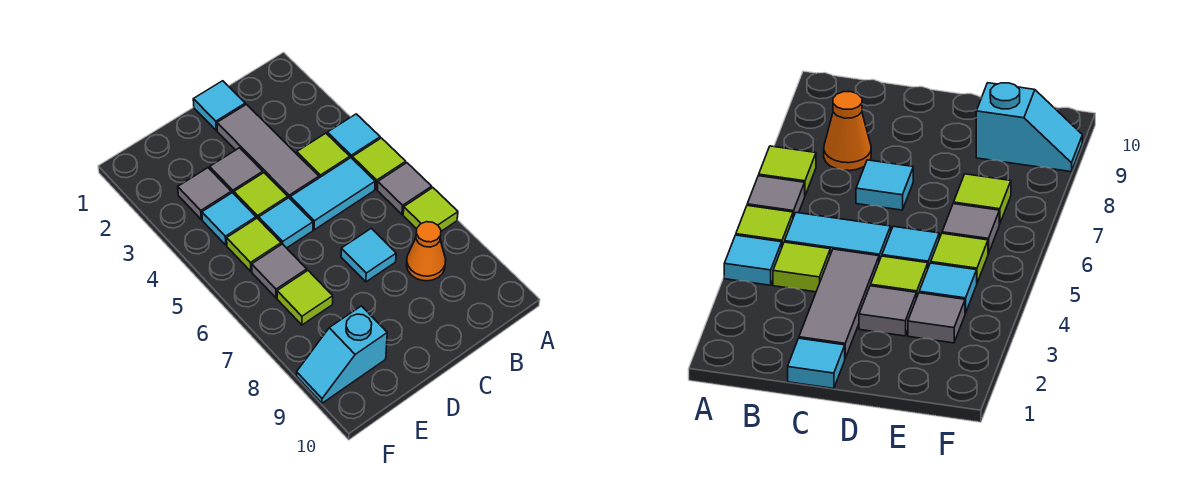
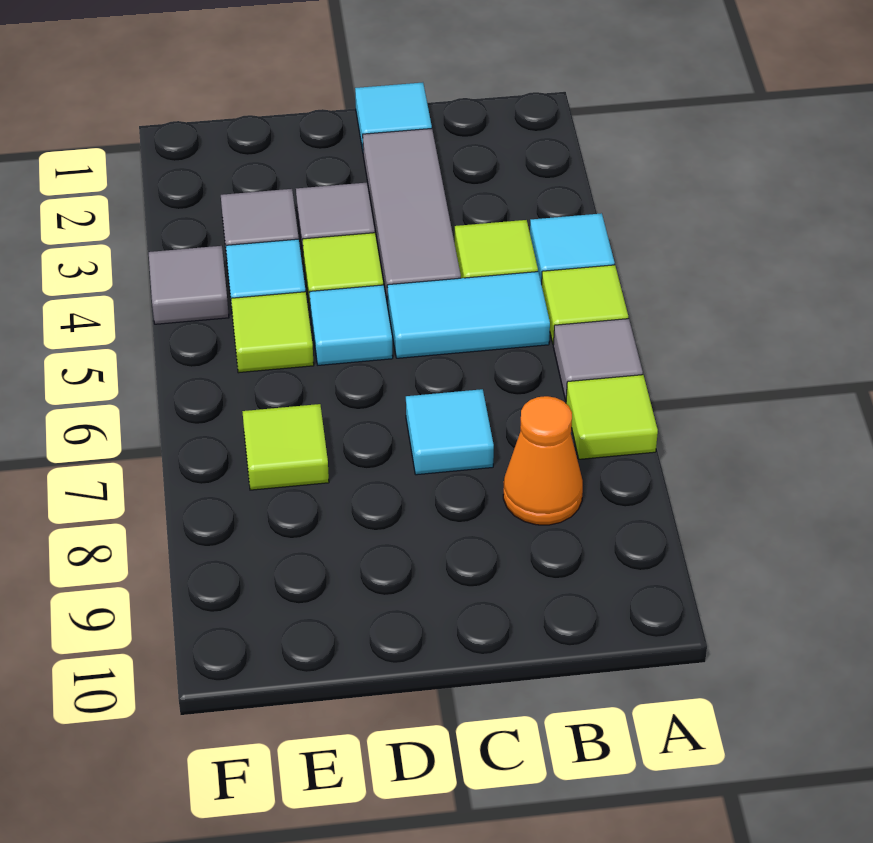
grey tile E6 level 1 -> grey tile F4 level 1
cyan slope E9:F9 level 1 top E -> none

